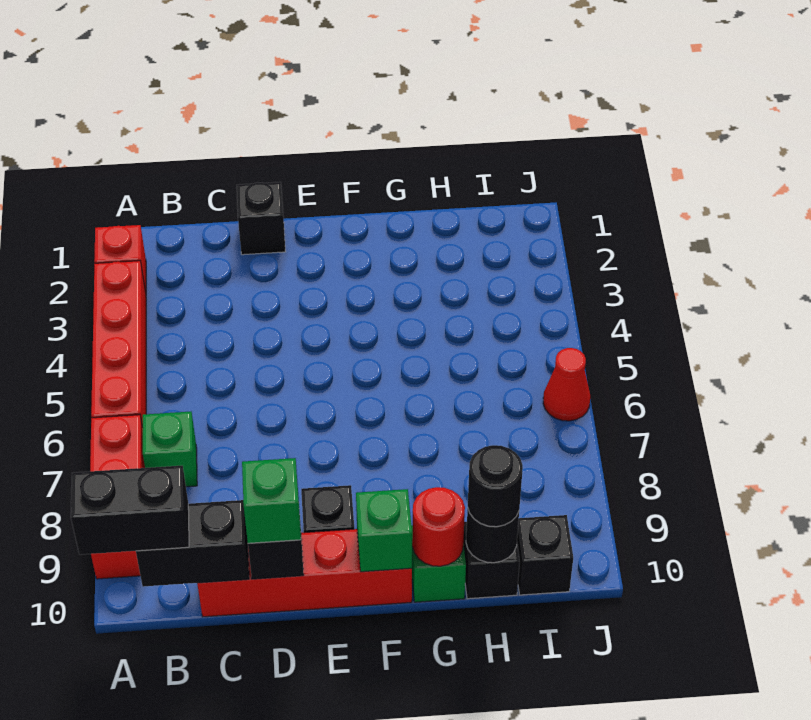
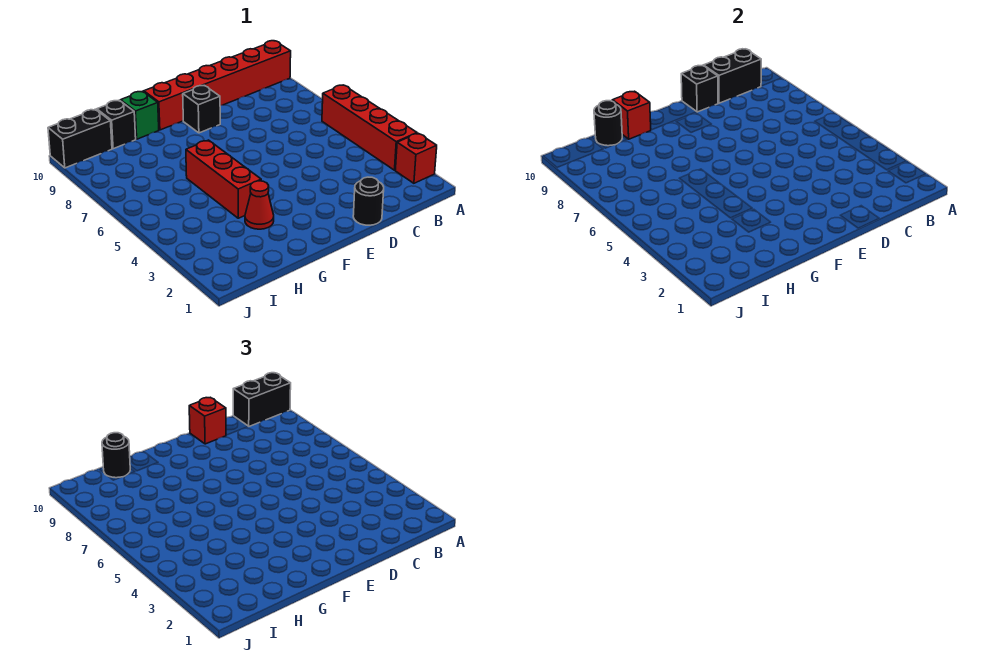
red brick A7:A9 level 1 -> red brick G4:G6 level 1
green brick B7 level 1 -> none
red brick C10:F10 level 1 -> red brick A10:F10 level 1
black brick D1 level 1 -> black round brick D1 level 1
green brick D10 level 3 -> red brick D10 level 3
green brick F10 level 2 -> none
red round brick G10 level 2 -> red brick G10 level 2
black brick I10 level 1 -> black brick I10:J10 level 1
red cone J6 level 1 -> red cone G3 level 1

